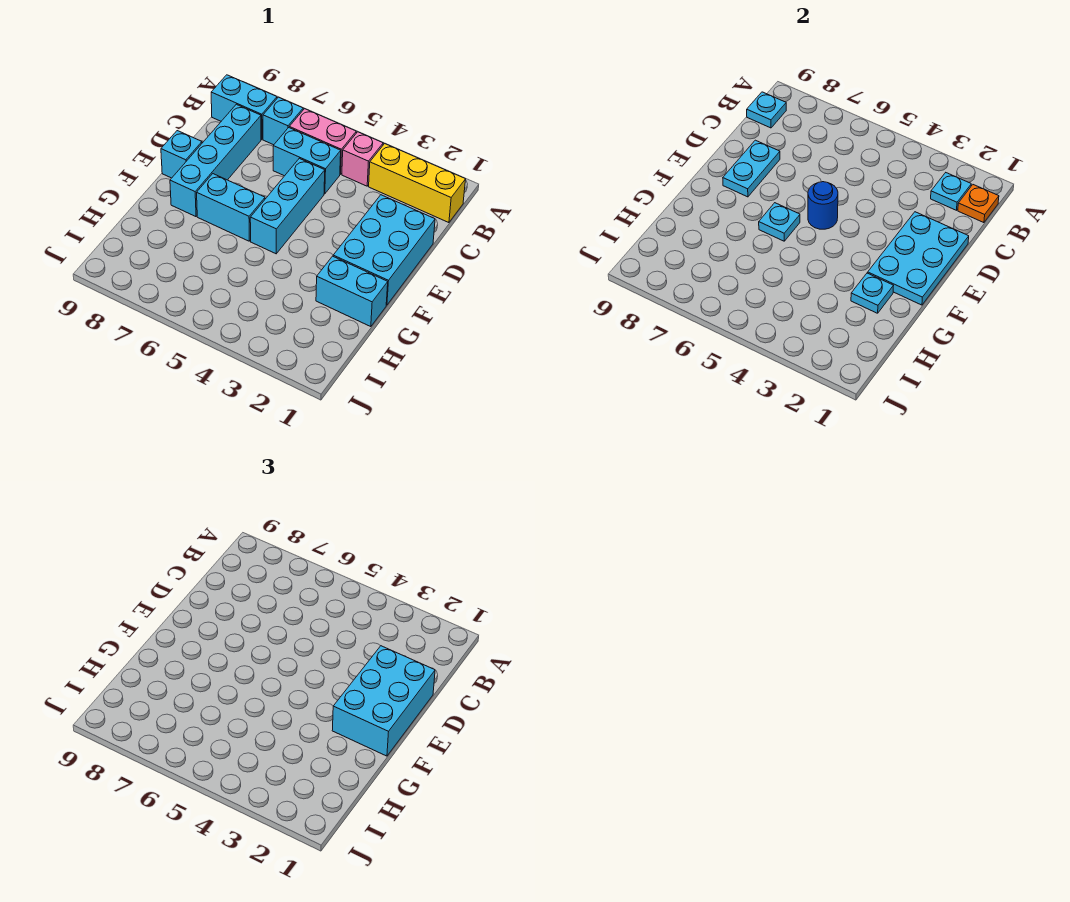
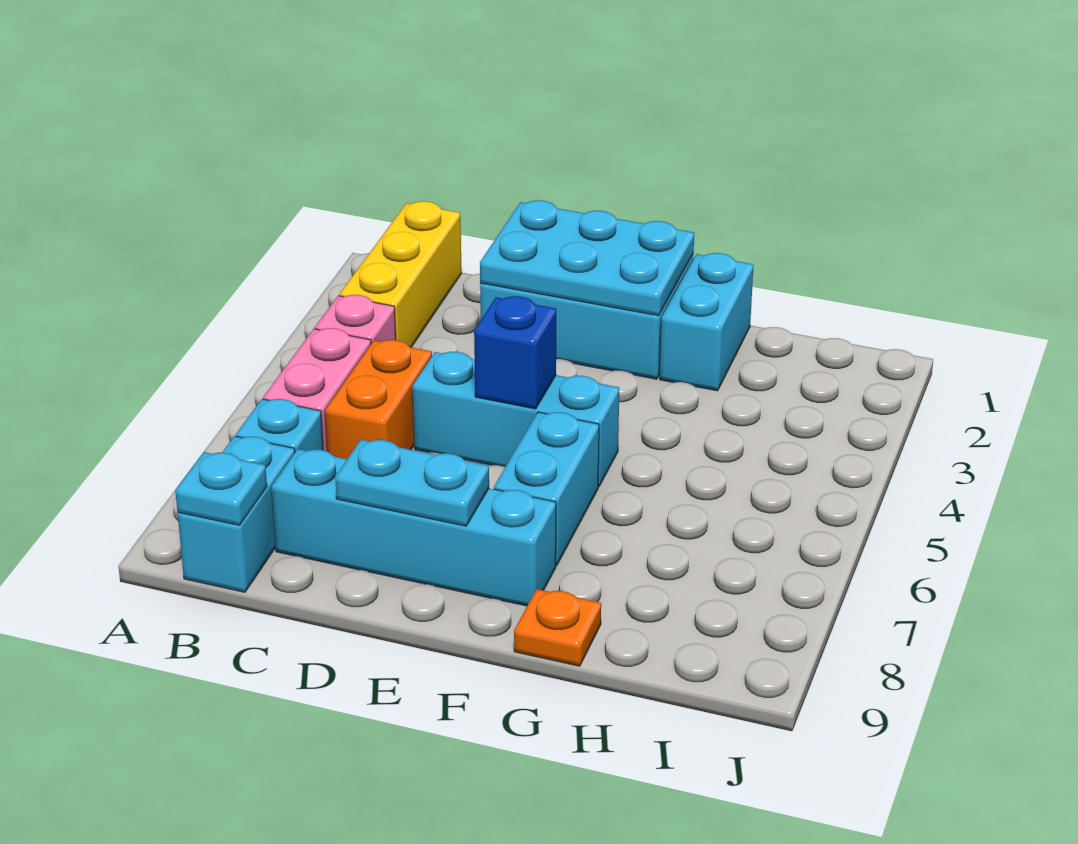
orange plate B1 level 2 -> orange plate G9 level 1
cyan plate B2 level 2 -> none
cyan brick C5:C6 level 1 -> orange brick C5:C6 level 1
cyan brick D1:F2 level 3 -> none
blue round brick E5 level 2 -> blue brick E5 level 2
cyan brick E9 level 1 -> none
cyan plate F6 level 2 -> none
cyan plate G2 level 2 -> none

